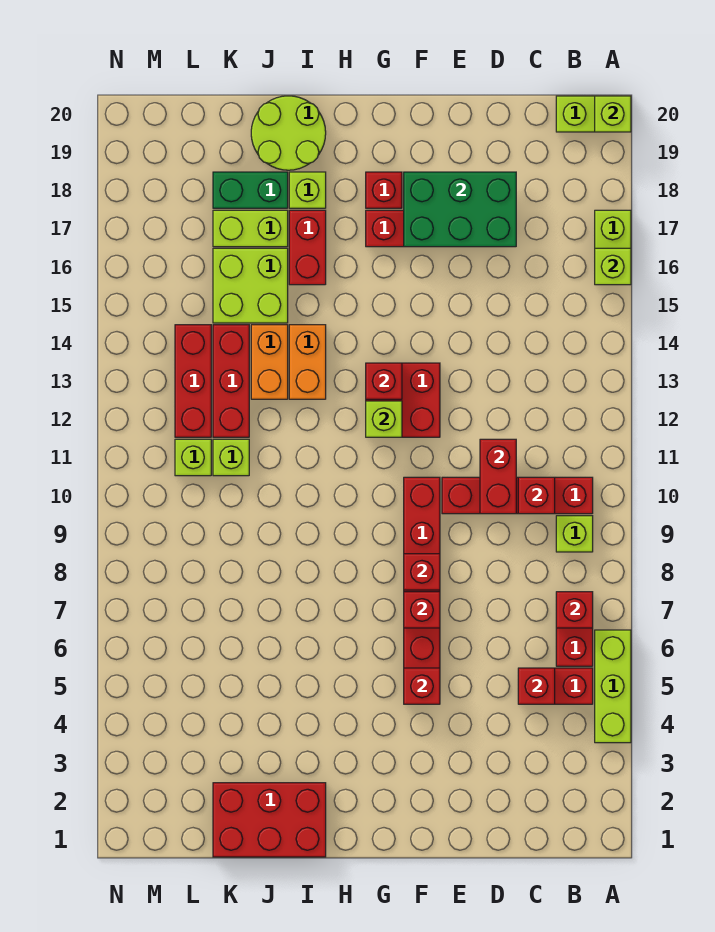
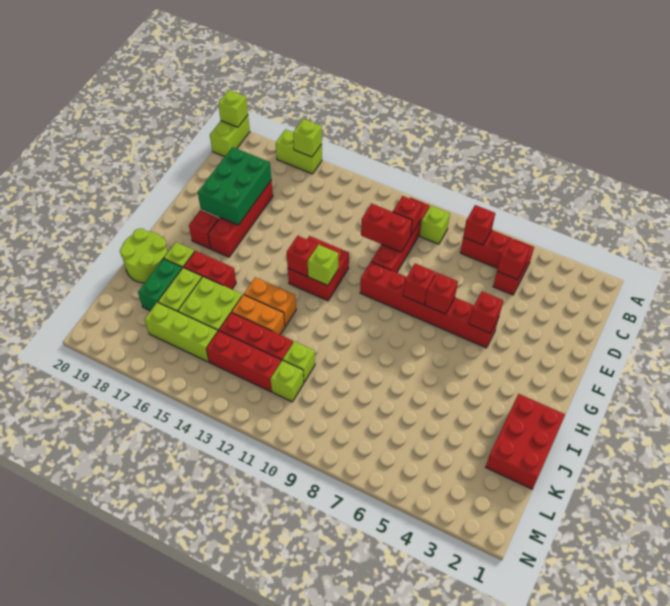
lime brick A4:A6 level 1 -> lime brick L15:L17 level 1

